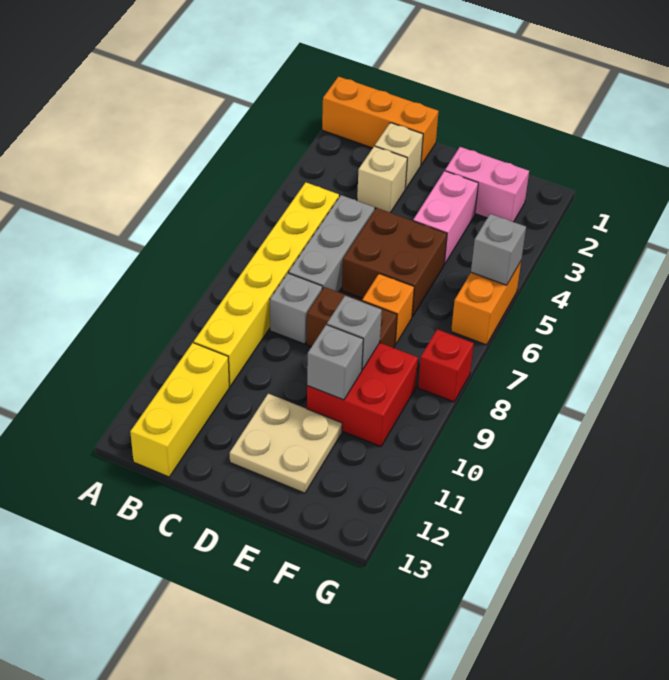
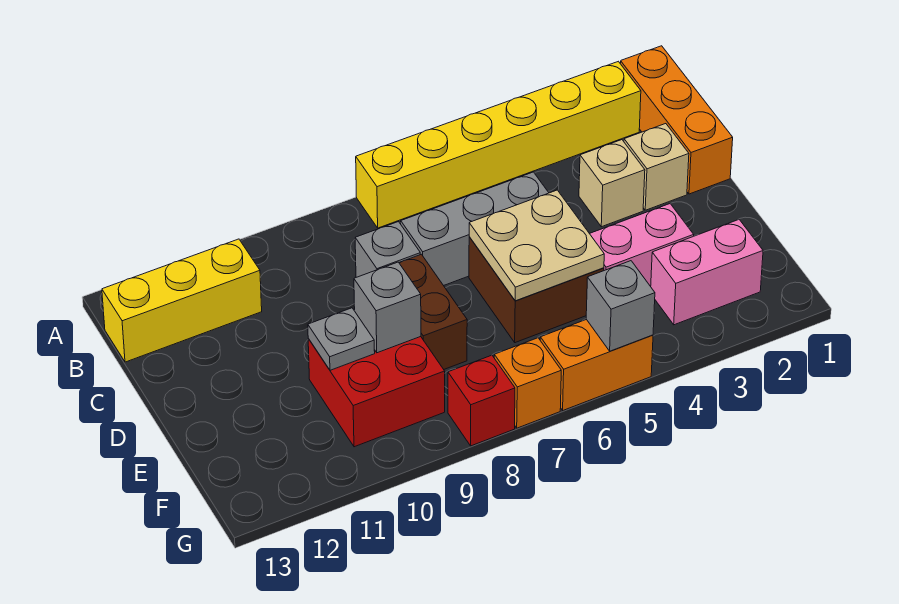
yellow brick B5:B10 level 1 -> yellow brick A2:A7 level 1
tan plate D11:E12 level 1 -> tan plate D5:E6 level 2
pink brick E2:F2 level 1 -> pink brick F2:F3 level 1
orange brick E7 level 1 -> orange brick G7 level 1
grey brick E10 level 2 -> grey plate E10 level 2

